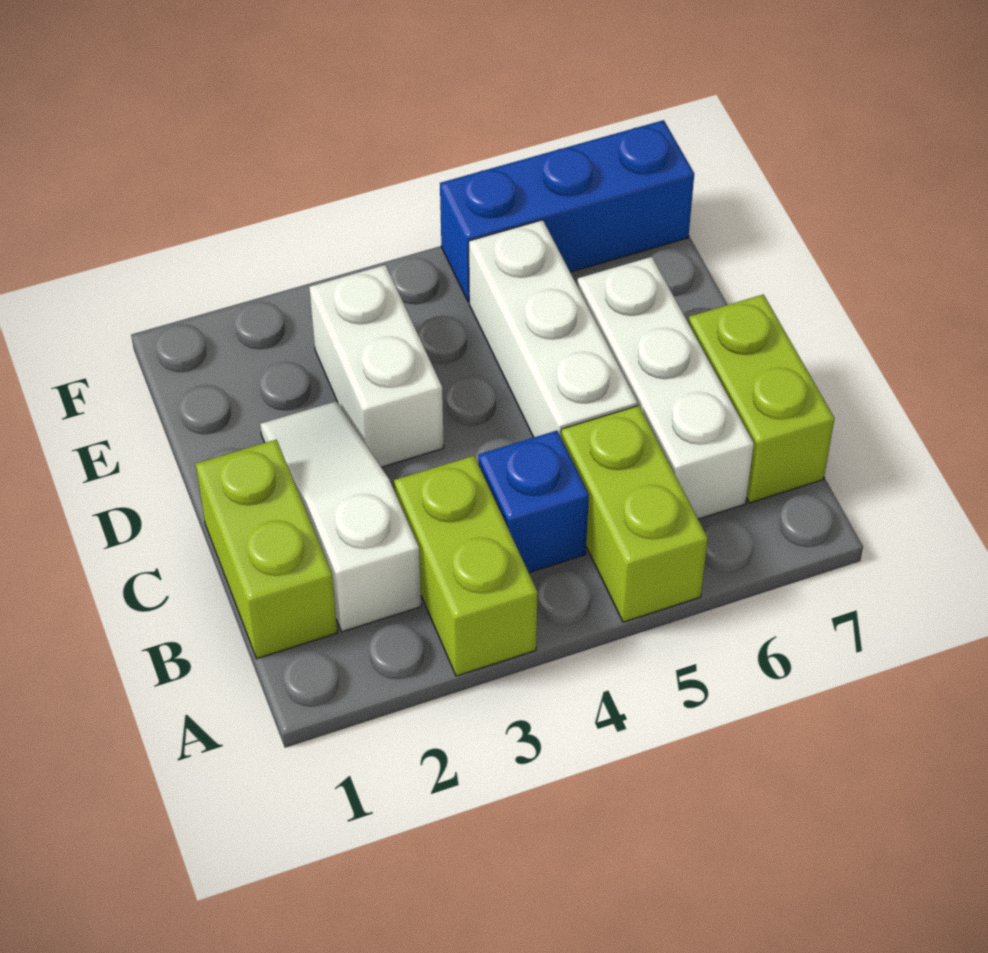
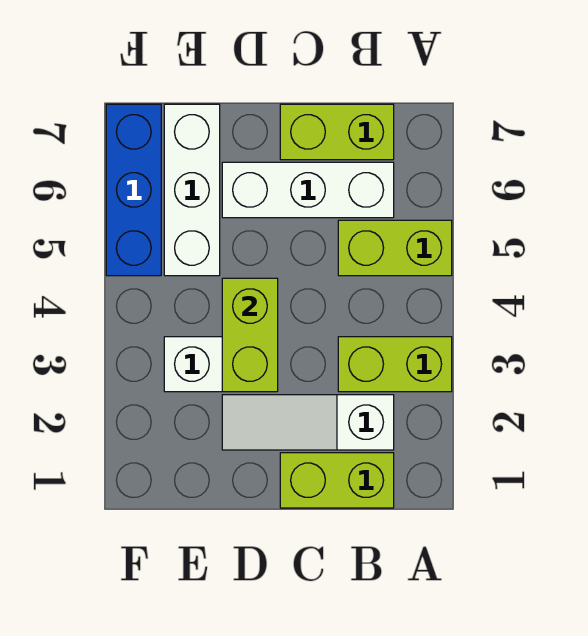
blue brick B4 level 1 -> none
white brick C5:E5 level 1 -> white brick E5:E7 level 1
none -> lime brick D3:D4 level 2

